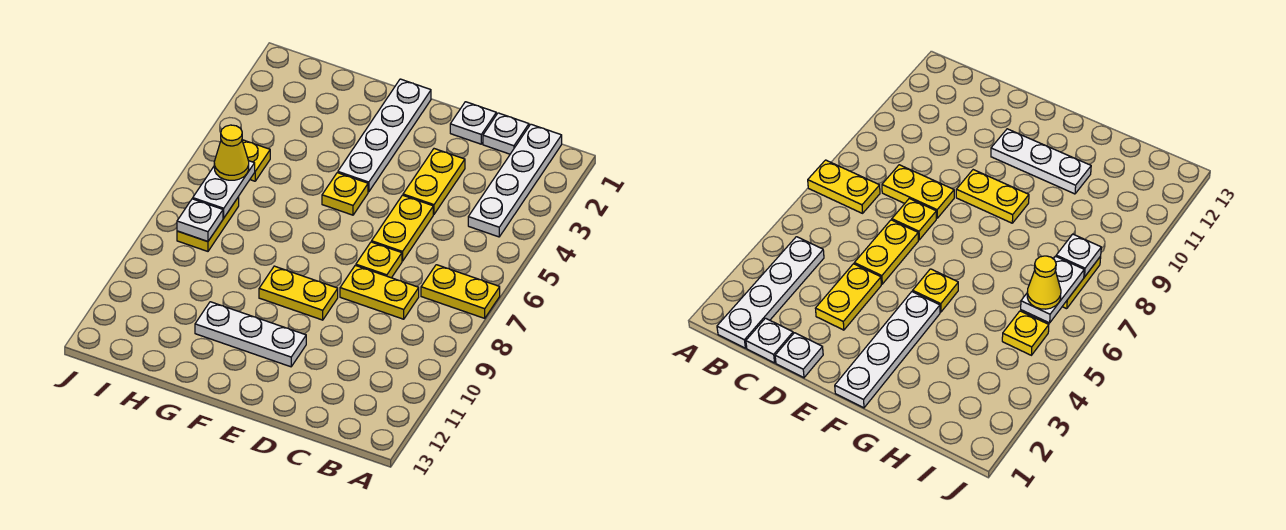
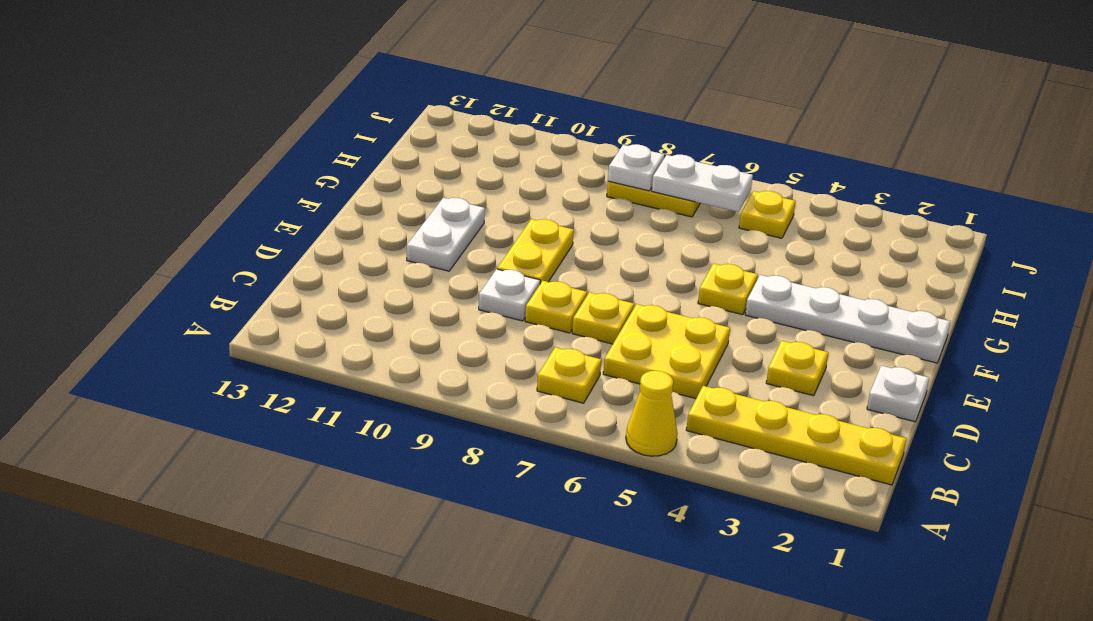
yellow plate A7:B7 level 1 -> yellow plate B7 level 1
white plate B1:B4 level 1 -> yellow plate B1:B4 level 1
white plate C1 level 1 -> white plate D9 level 1
yellow plate C8:D8 level 1 -> yellow plate D8 level 1
yellow plate D3:D4 level 1 -> yellow plate D3 level 1
yellow plate D5:D6 level 1 -> yellow plate C5:D6 level 1
white plate E11:G11 level 1 -> white plate E11:F11 level 1
yellow cone I6 level 3 -> yellow cone A5 level 1

